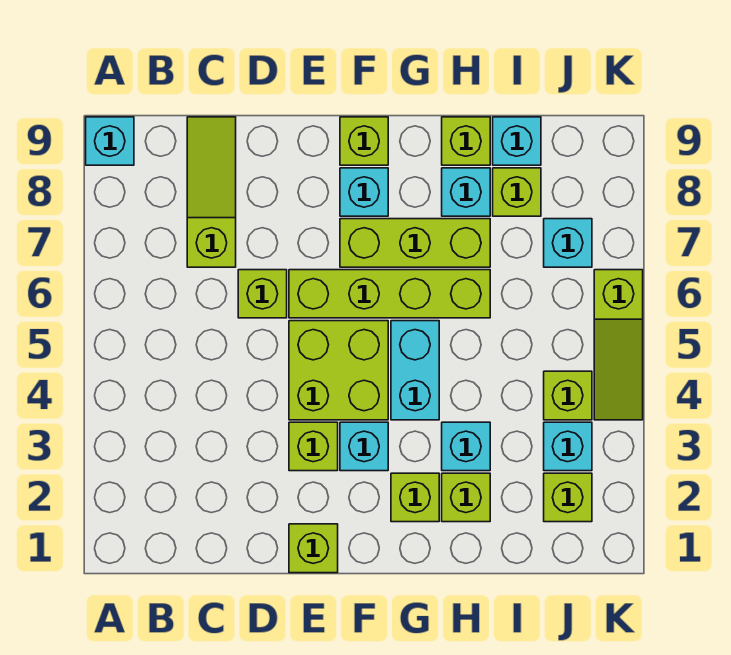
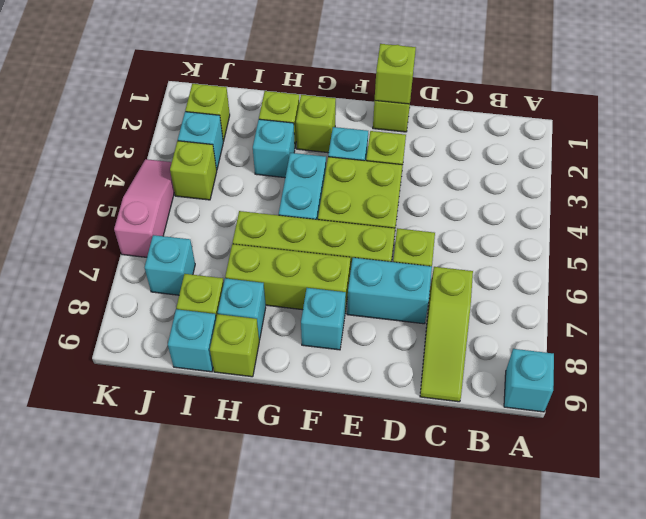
none -> cyan brick D7:E7 level 1
lime brick F9 level 1 -> lime brick E1 level 2
lime slope K4:K6 level 1 top 6 -> pink slope K4:K6 level 1 top 6

